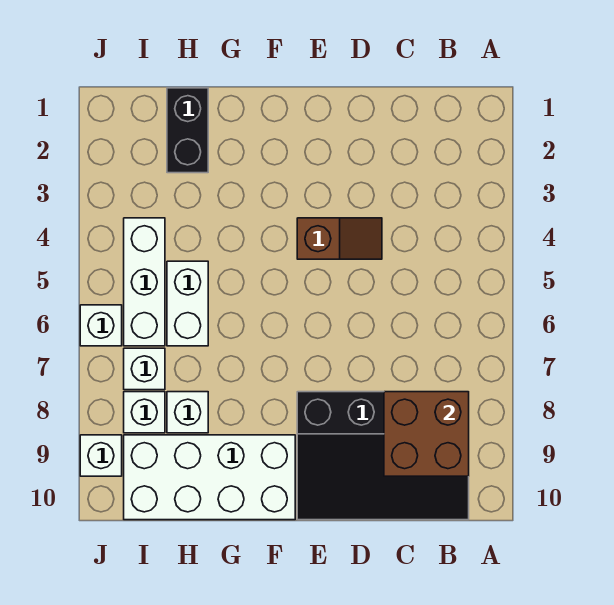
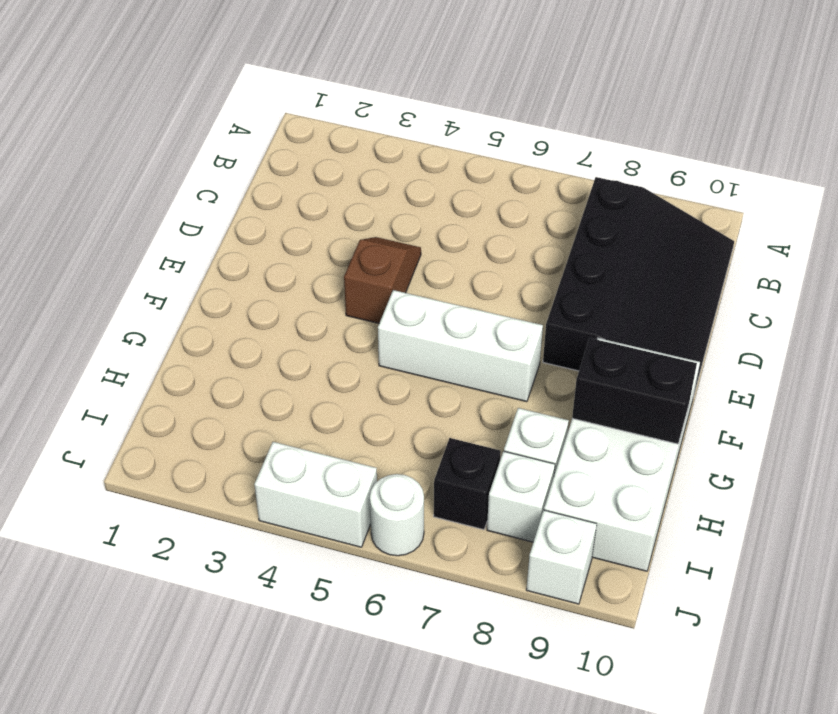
brown brick B8:C9 level 2 -> none
black brick H1:H2 level 1 -> black brick G9:G10 level 2
white brick H5:H6 level 1 -> white brick J4:J5 level 1
white brick I4:I6 level 1 -> white brick F5:F7 level 1
white brick I7 level 1 -> black brick I7 level 1
white brick J6 level 1 -> white round brick J6 level 1

